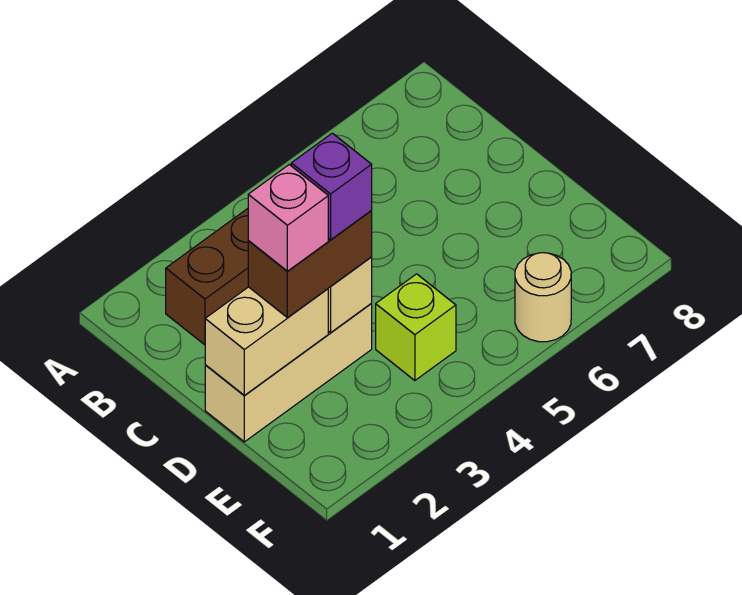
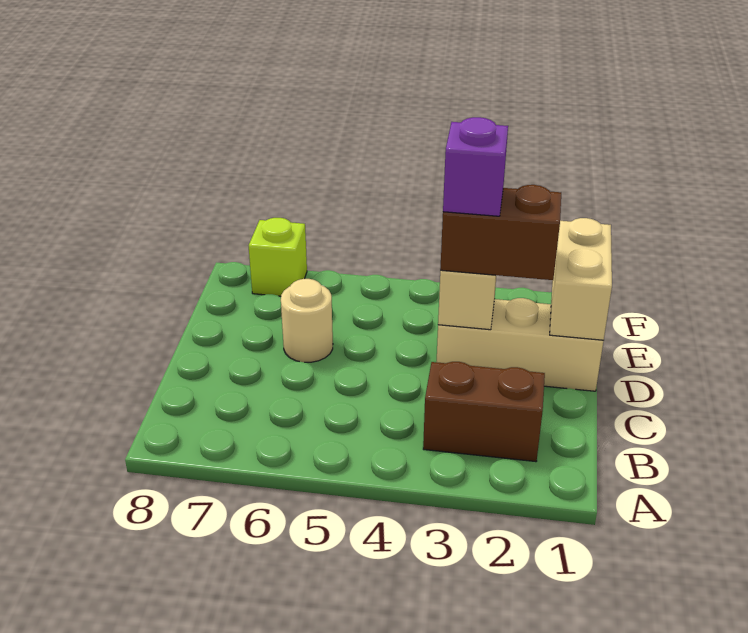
tan brick D1:D2 level 2 -> tan brick D1:E1 level 2
pink brick D2 level 4 -> none
lime brick E4 level 1 -> lime brick F7 level 1
tan round brick F6 level 1 -> tan round brick D6 level 1

